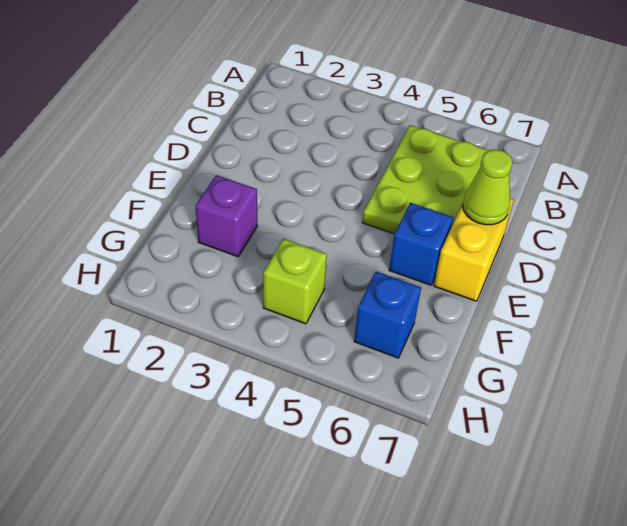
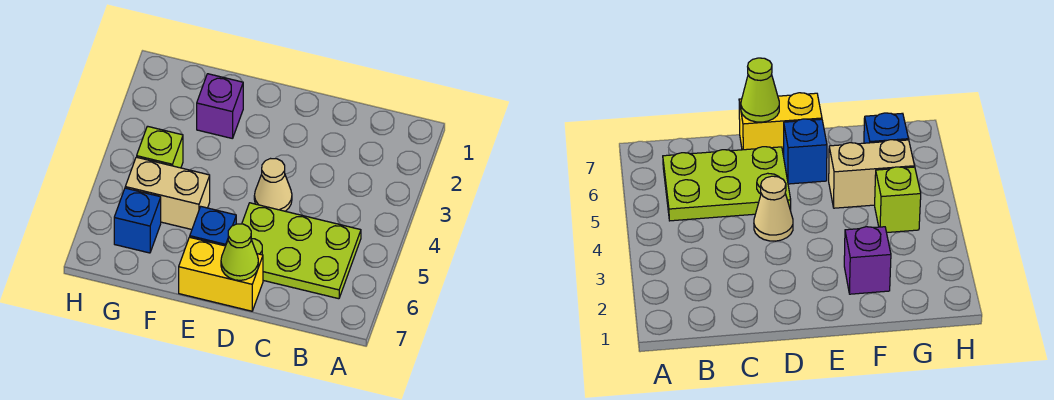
none -> tan cone D4 level 1
none -> tan brick F5:G5 level 1

